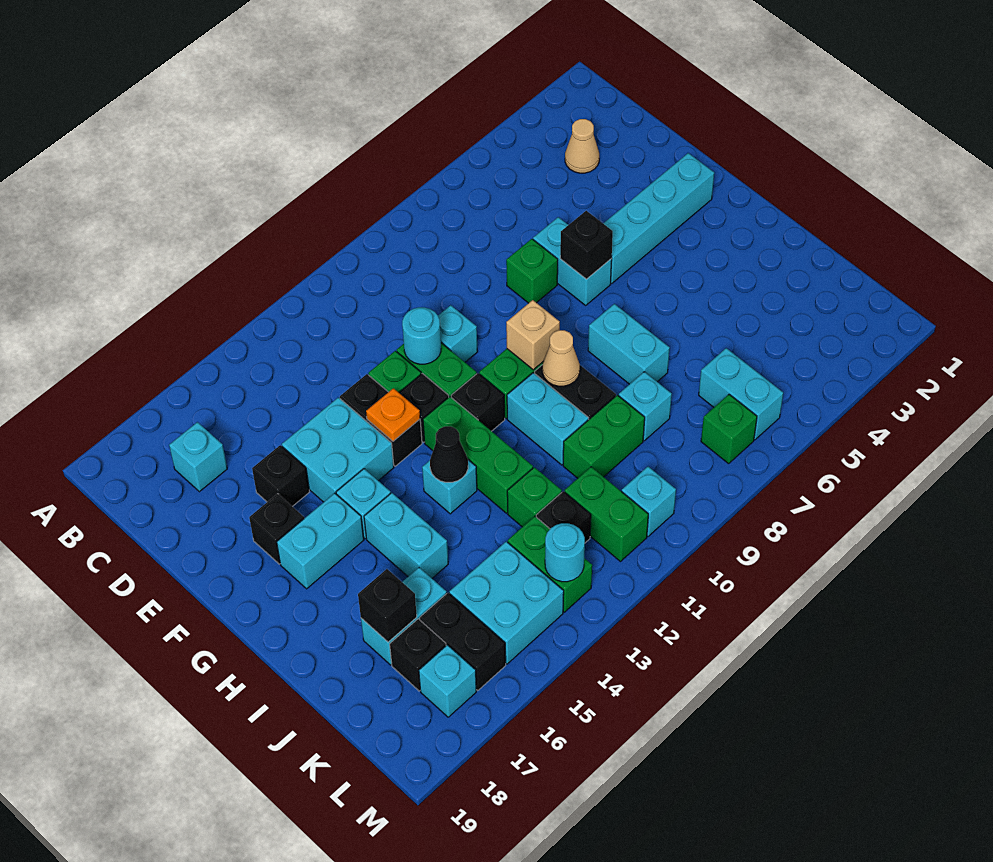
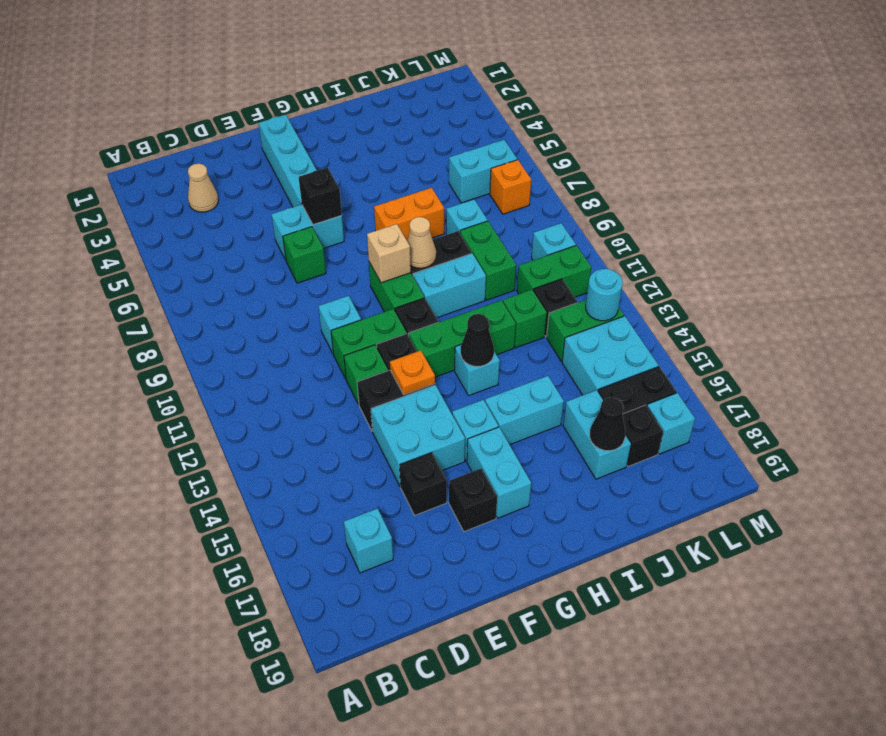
cyan round brick E11 level 2 -> none
cyan brick H7:I7 level 1 -> orange brick H7:I7 level 1
black brick J17 level 2 -> black cone J17 level 2
green brick L7 level 1 -> orange brick L7 level 1

